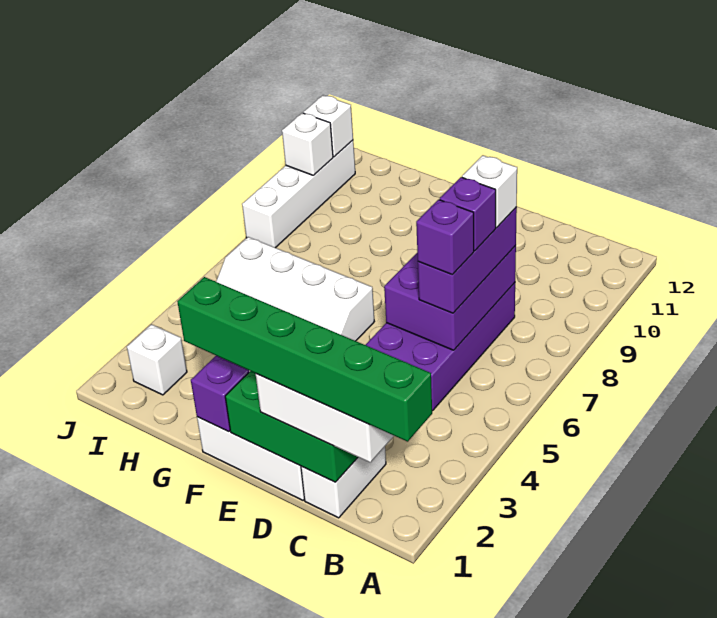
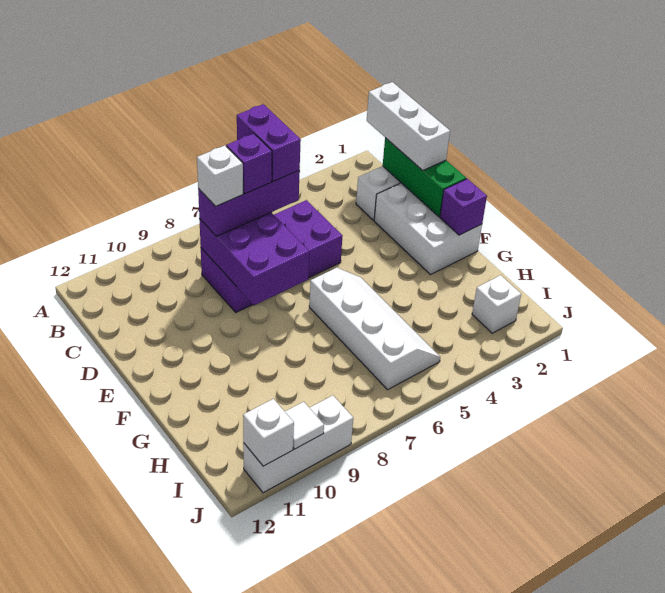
green brick A1:F1 level 4 -> none
purple brick C6:D8 level 2 -> purple brick C7:E8 level 2
purple brick C6 level 4 -> purple brick B6:C6 level 4
white brick J8:J11 level 1 -> white brick J9:J11 level 1
white brick J10 level 2 -> white tile J10 level 2

